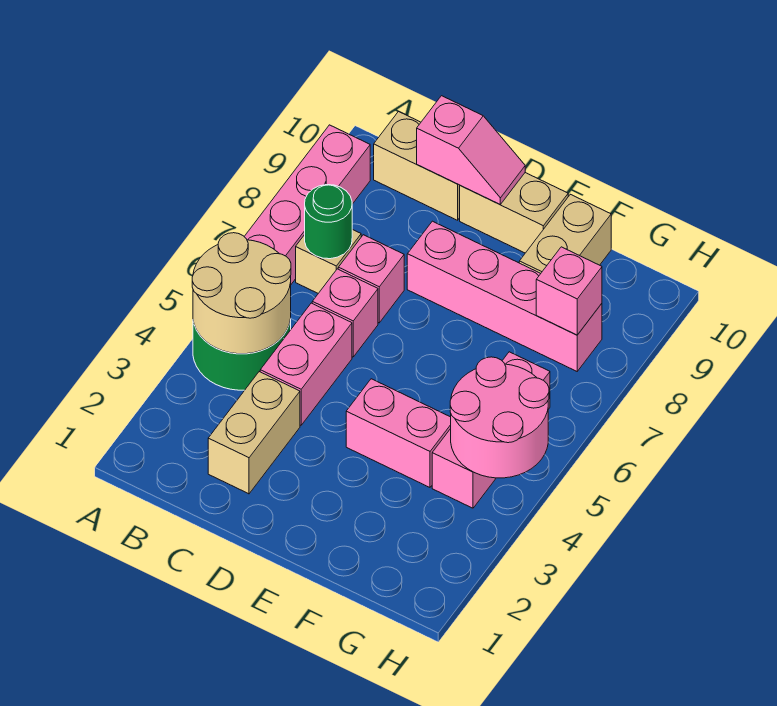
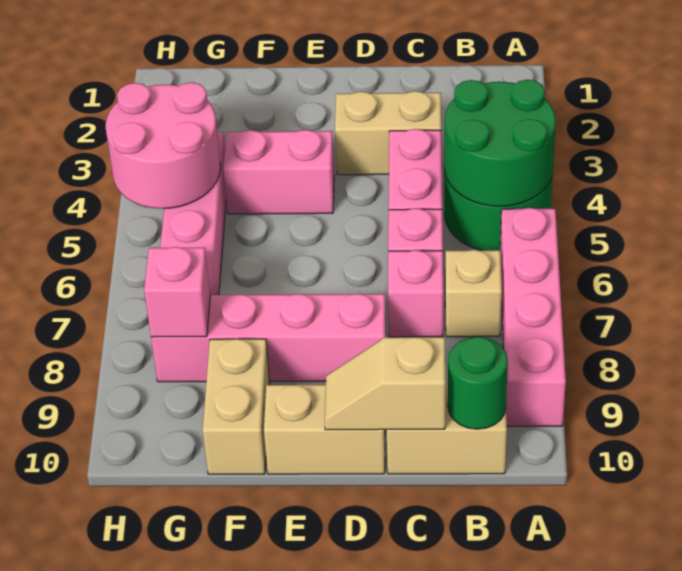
tan round brick A4:B5 level 2 -> green round brick A4:B5 level 2
green round brick B7 level 2 -> green round brick B10 level 2
tan brick C2:C3 level 1 -> tan brick C3:D3 level 1
pink slope C10:D10 level 2 top C -> tan slope C10:D10 level 2 top C

